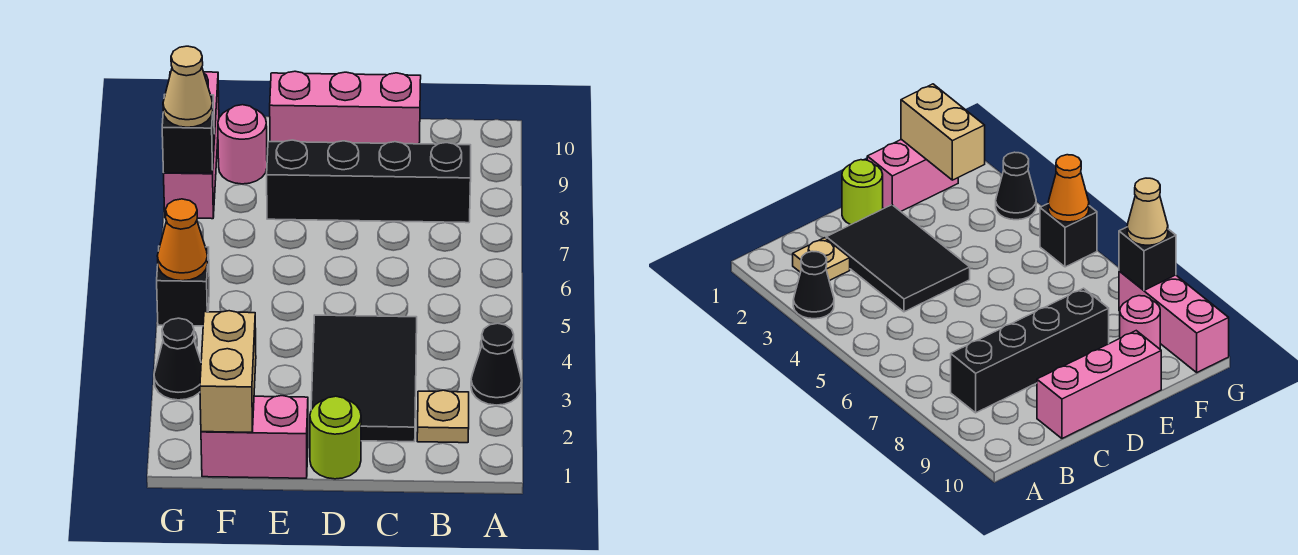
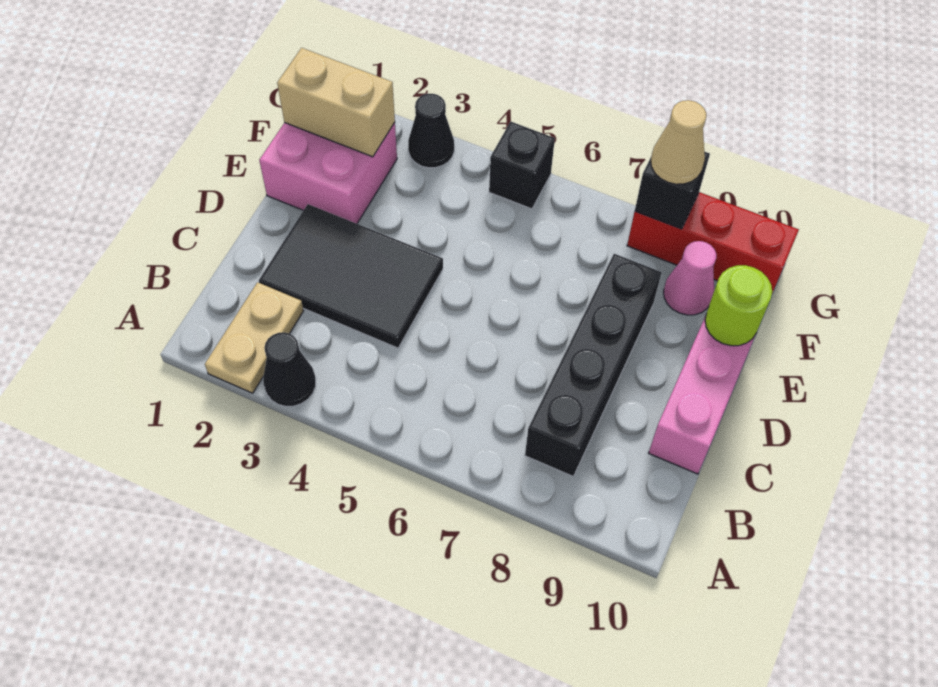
tan plate B2 level 1 -> tan plate A2:B2 level 1
lime round brick D1 level 1 -> lime round brick E10 level 2
pink brick E1:F1 level 1 -> pink brick E1:F2 level 1
pink round brick F9 level 1 -> pink cone F9 level 1
orange cone G5 level 2 -> none
pink brick G8:G10 level 1 -> red brick G8:G10 level 1

